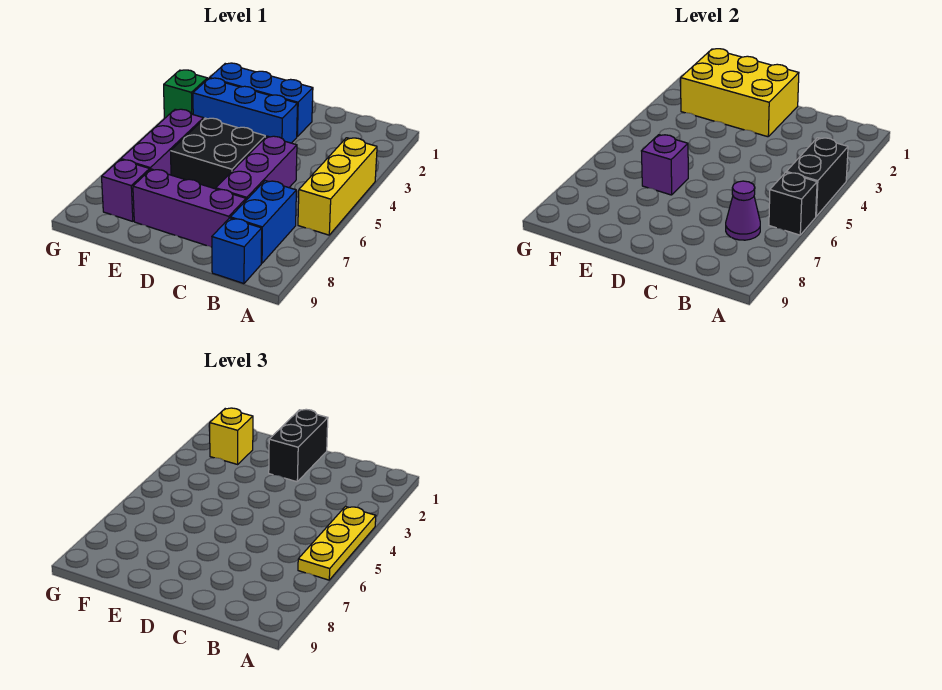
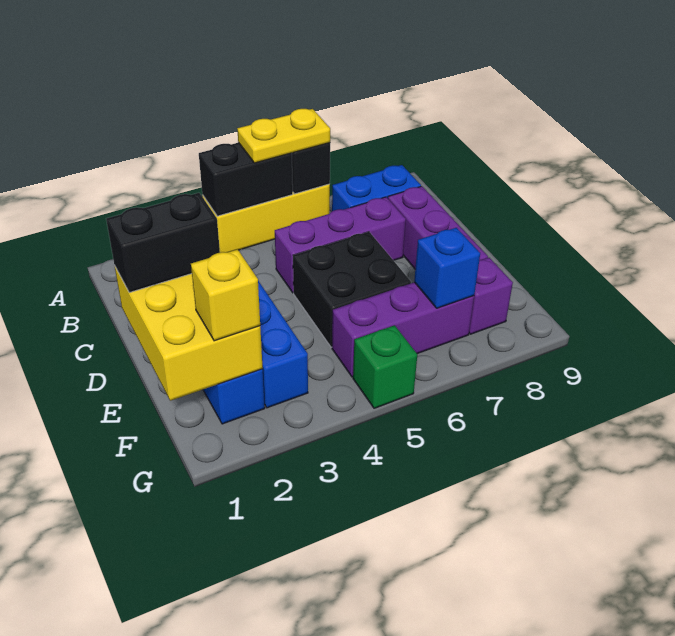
yellow plate A4:A6 level 3 -> yellow plate A5:A6 level 3
purple cone B7 level 2 -> none
blue brick B9 level 1 -> blue brick F7 level 2
purple brick E6 level 2 -> none
green brick G3 level 1 -> green brick G5 level 1

